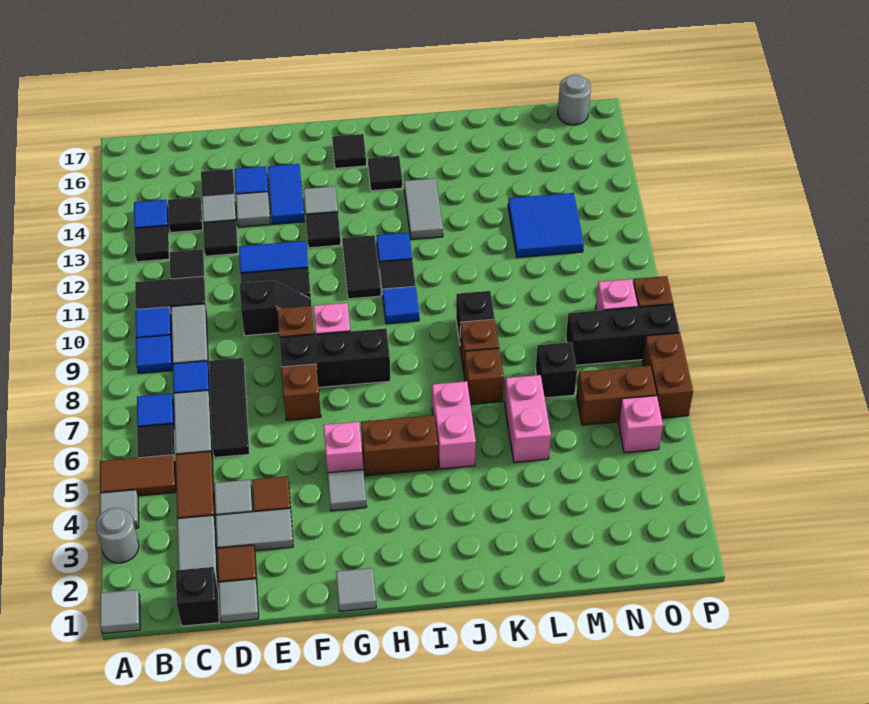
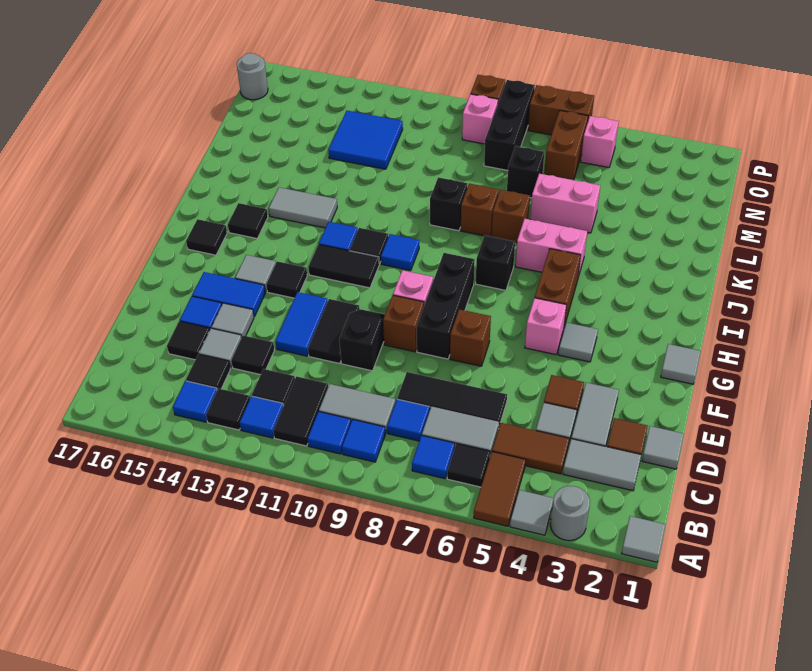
none -> blue tile B12 level 1
black brick C1 level 1 -> black brick I7 level 1

